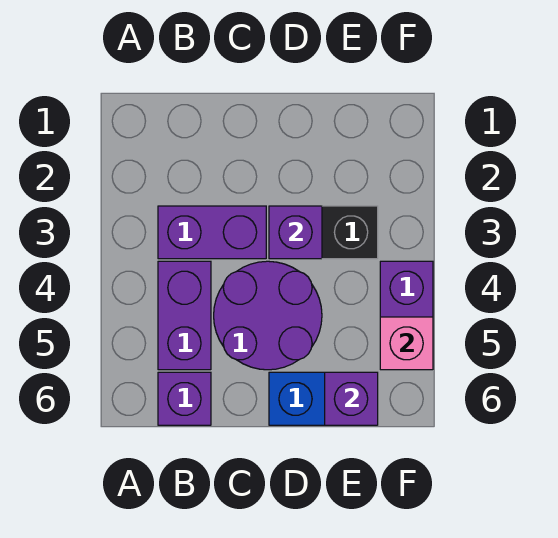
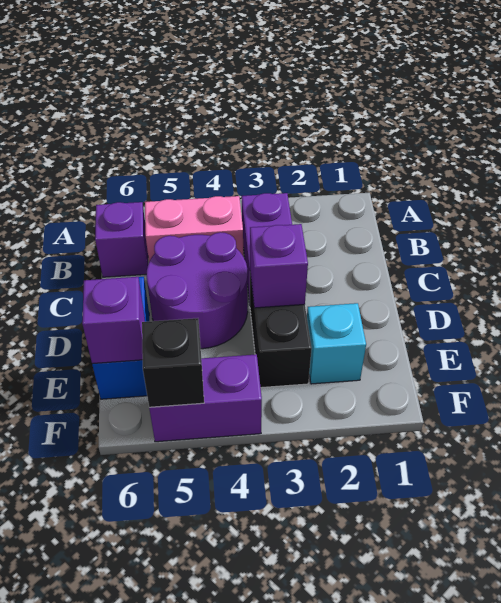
purple brick B4:B5 level 1 -> pink brick B4:B5 level 1
none -> cyan brick E2 level 1
pink brick F5 level 2 -> black brick F5 level 2

